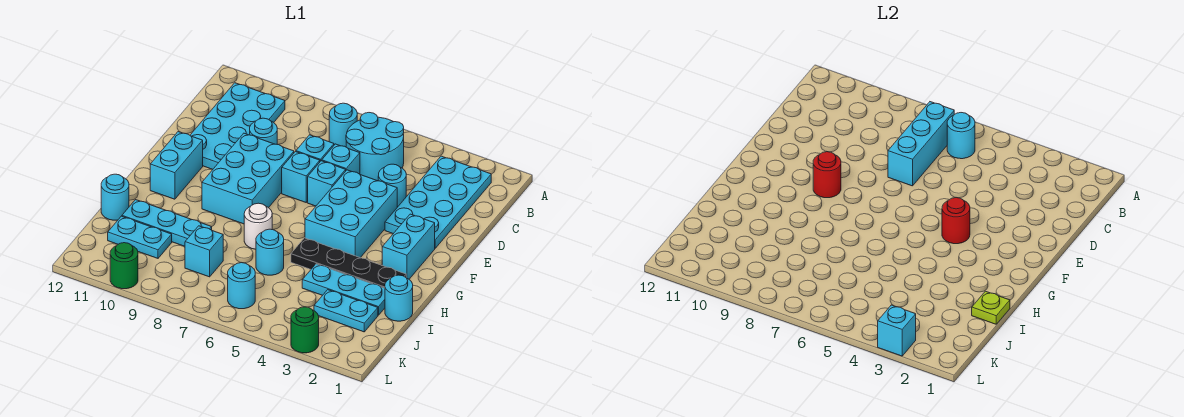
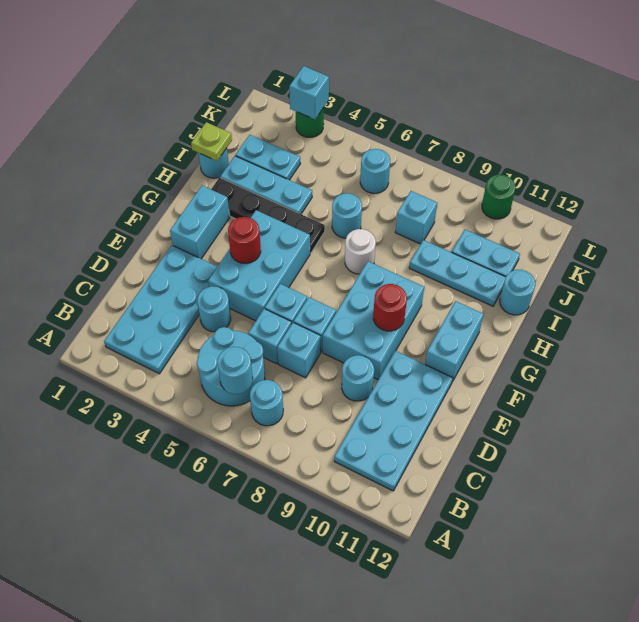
cyan brick B7:D7 level 2 -> none

